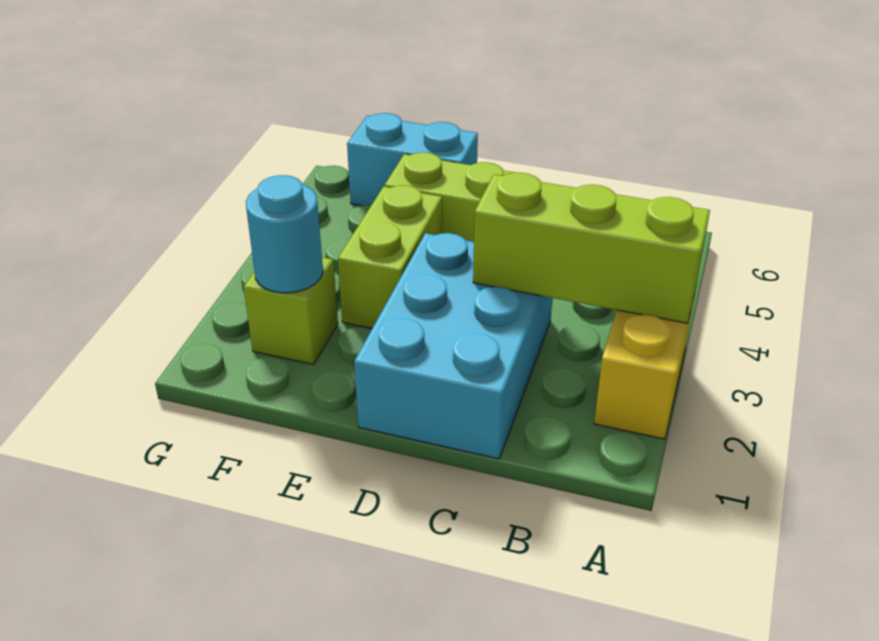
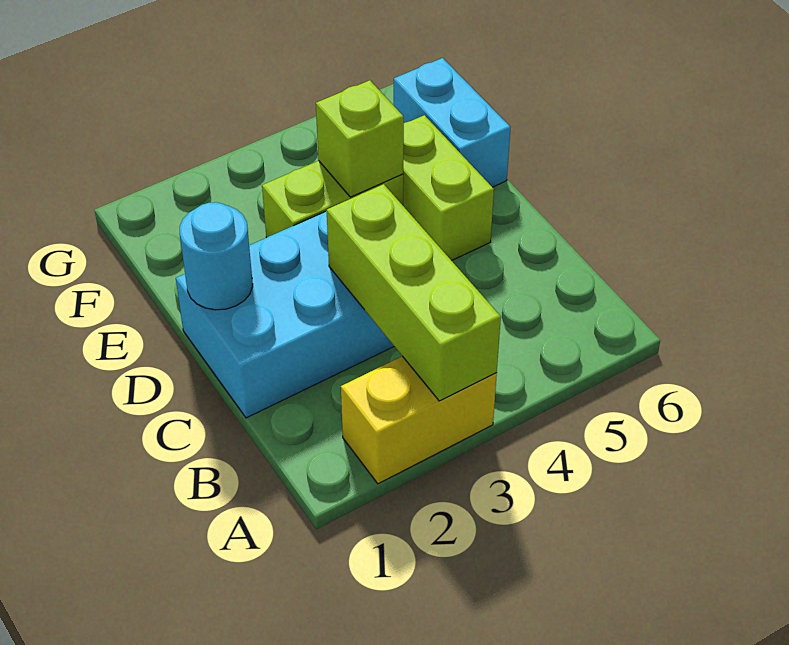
lime brick F2 level 1 -> lime brick E4 level 2
cyan round brick F2 level 2 -> cyan round brick D1 level 2

